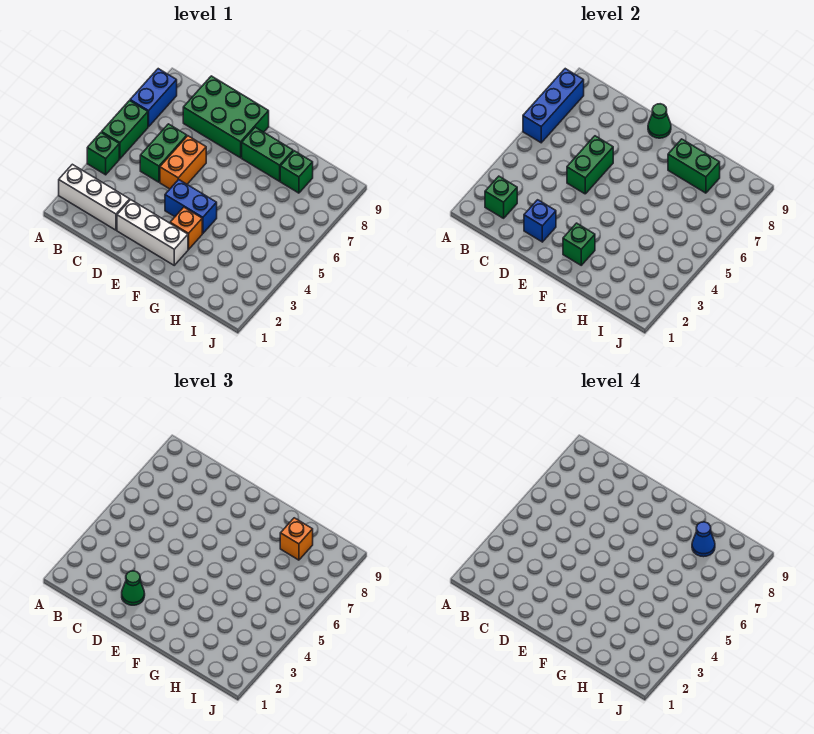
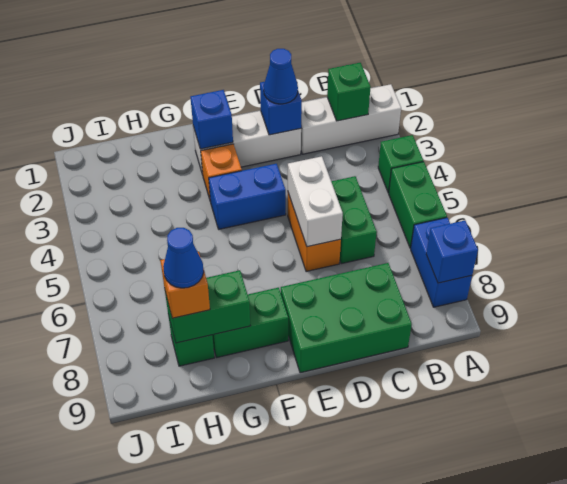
blue brick A6:A8 level 2 -> blue brick A8 level 2
green cone D2 level 3 -> blue cone D2 level 3
green brick D5:D6 level 2 -> white brick D5:D6 level 2
green cone E9 level 2 -> none
green brick F2 level 2 -> blue brick F2 level 2

